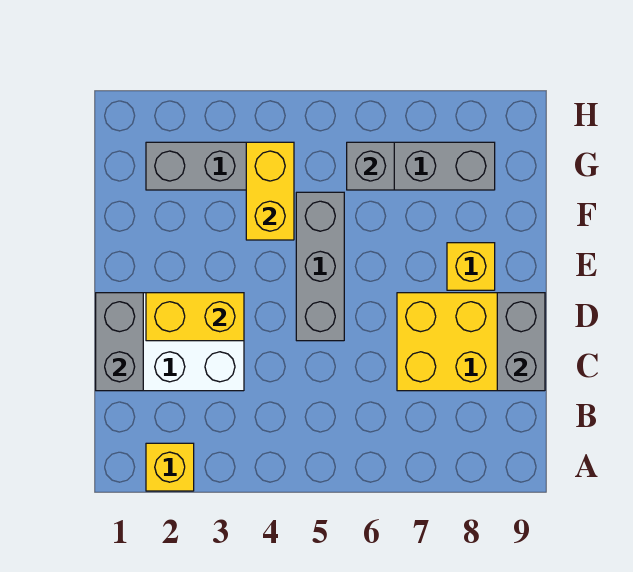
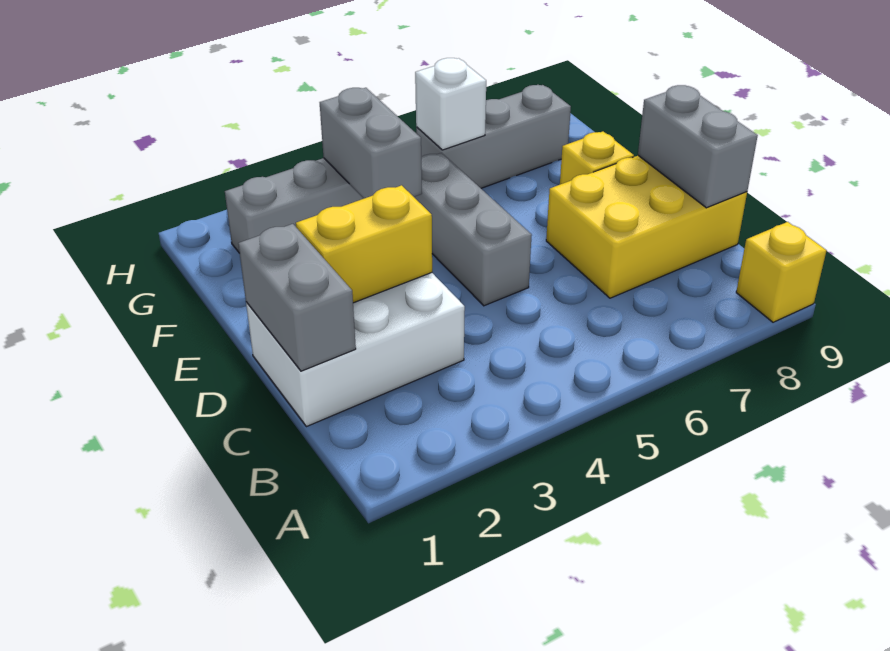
yellow brick A2 level 1 -> yellow brick A9 level 1
yellow brick F4:G4 level 2 -> grey brick F4:G4 level 2
grey brick G6 level 2 -> white brick G6 level 2

